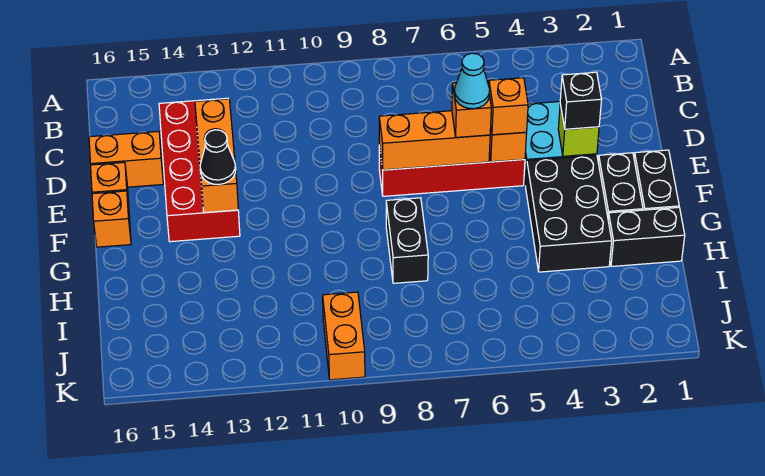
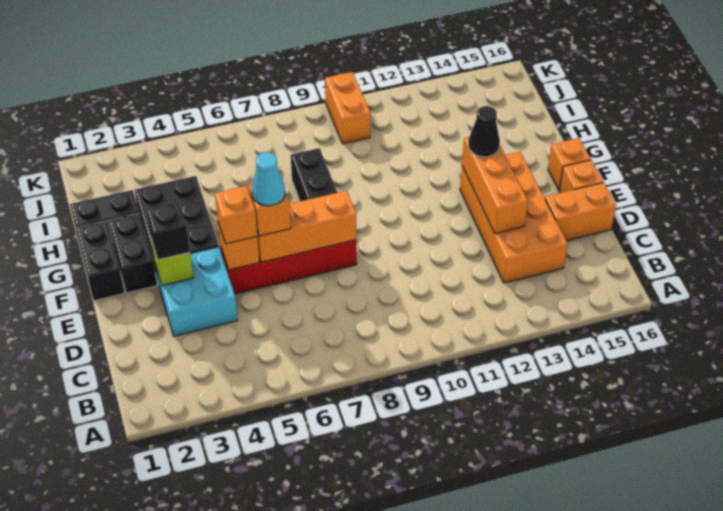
red brick C13:F14 level 1 -> orange brick C13:F14 level 1

